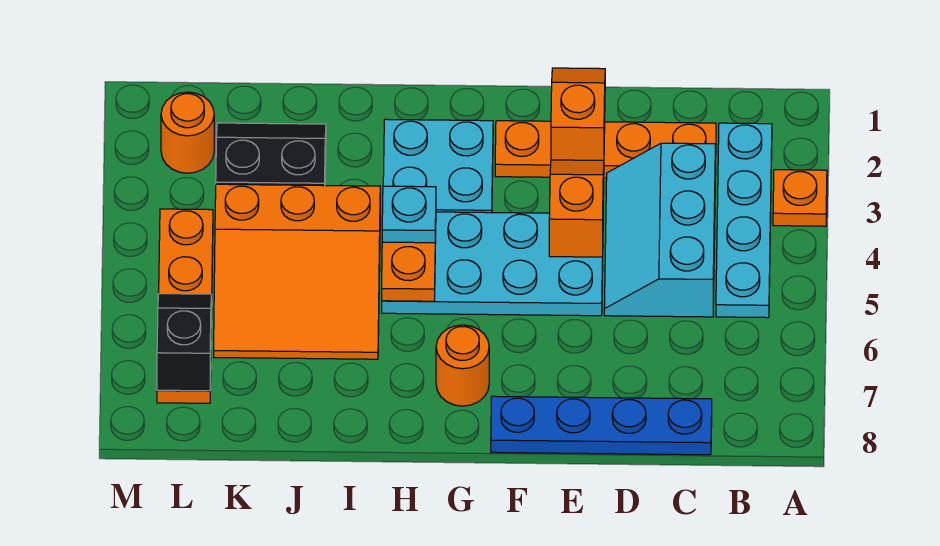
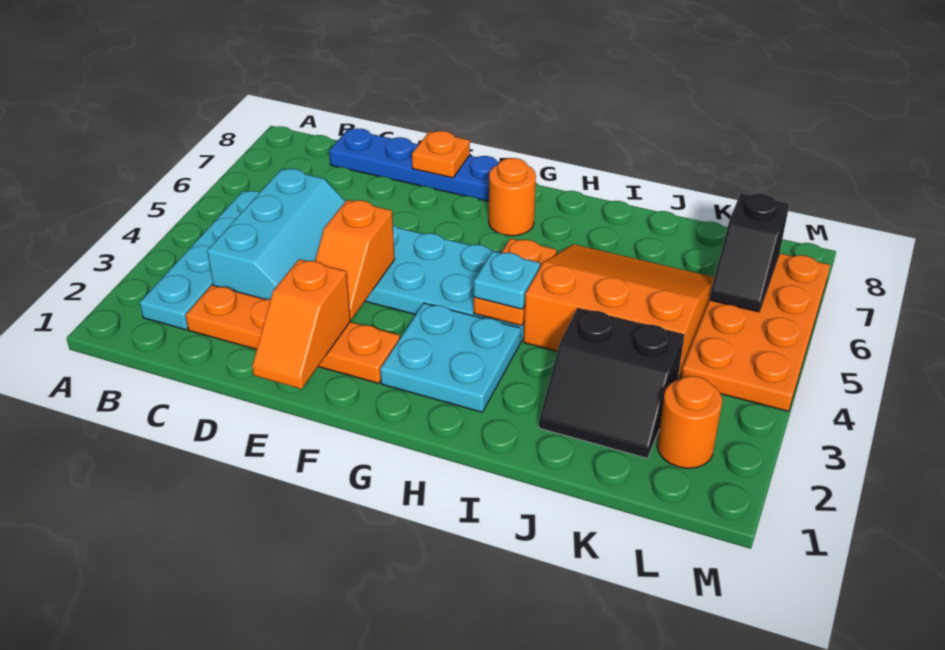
orange plate A3 level 1 -> orange plate E8 level 2
orange plate L4:L7 level 1 -> orange plate L4:M7 level 1

